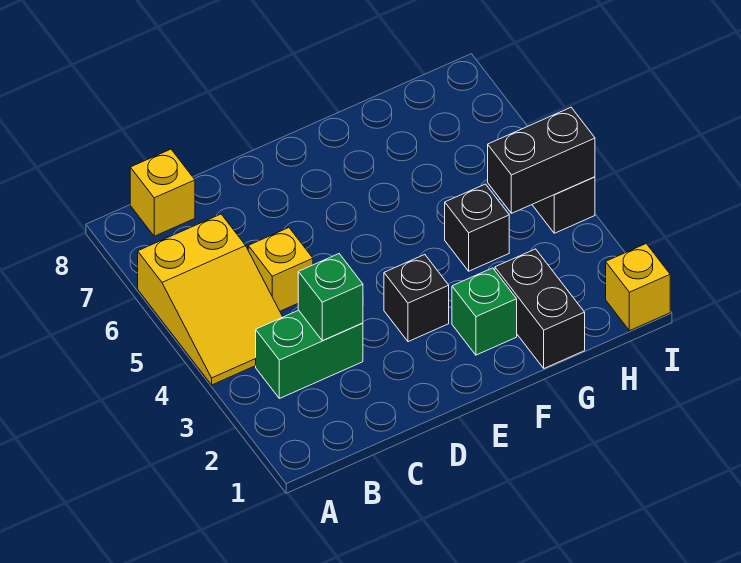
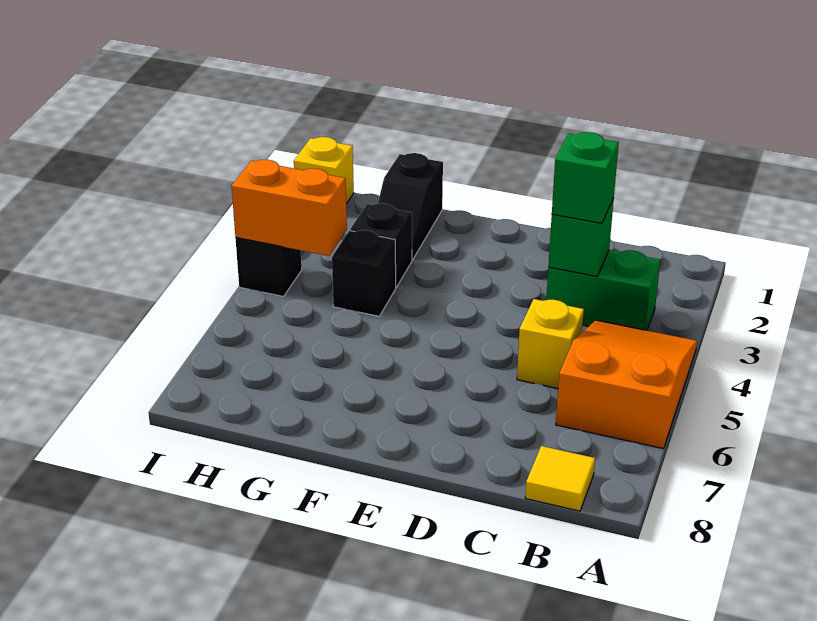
yellow slope A4:B6 level 1 top 6 -> orange slope A4:B6 level 1 top 6
yellow brick B8 level 1 -> yellow tile B8 level 1
black brick E3 level 1 -> black brick G3 level 1
green brick F2 level 1 -> green brick C3 level 3
black brick G1:G2 level 1 -> black slope G1:G2 level 1 top 1
black brick H4:I4 level 2 -> orange brick H4:I4 level 2

